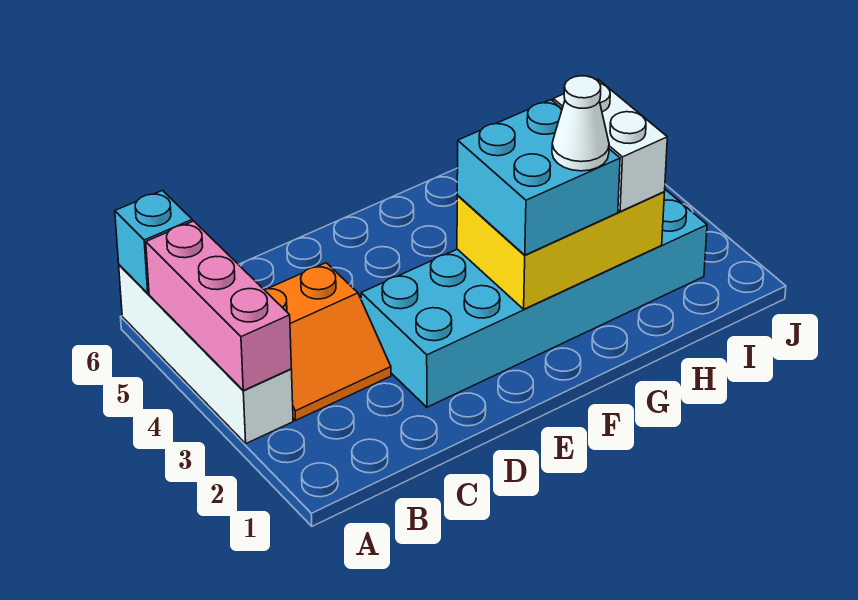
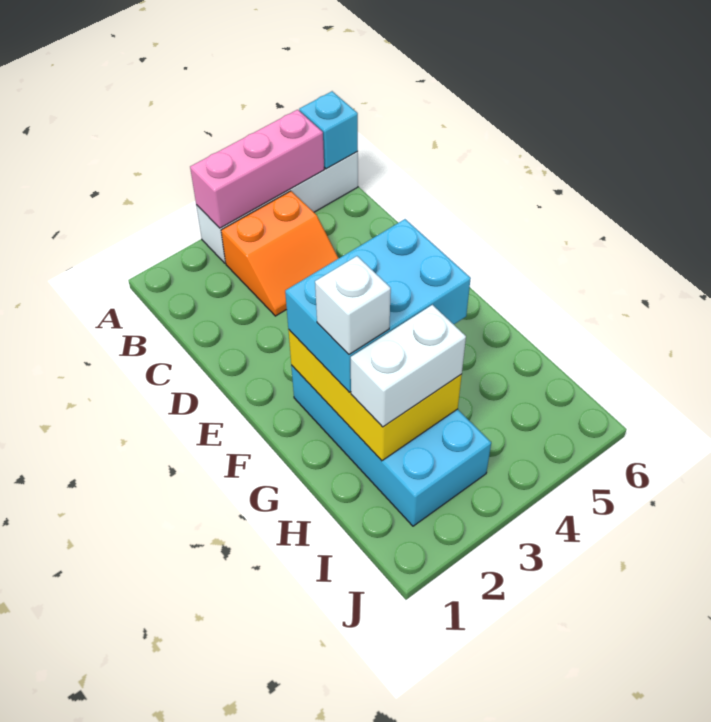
orange slope B3:C4 level 1 top 4 -> orange slope B3:C4 level 1 top B
cyan brick D2:I3 level 1 -> cyan brick F2:I3 level 1
cyan brick F2:G3 level 3 -> cyan brick F2:G4 level 3
white cone G2 level 4 -> white brick G2 level 4

